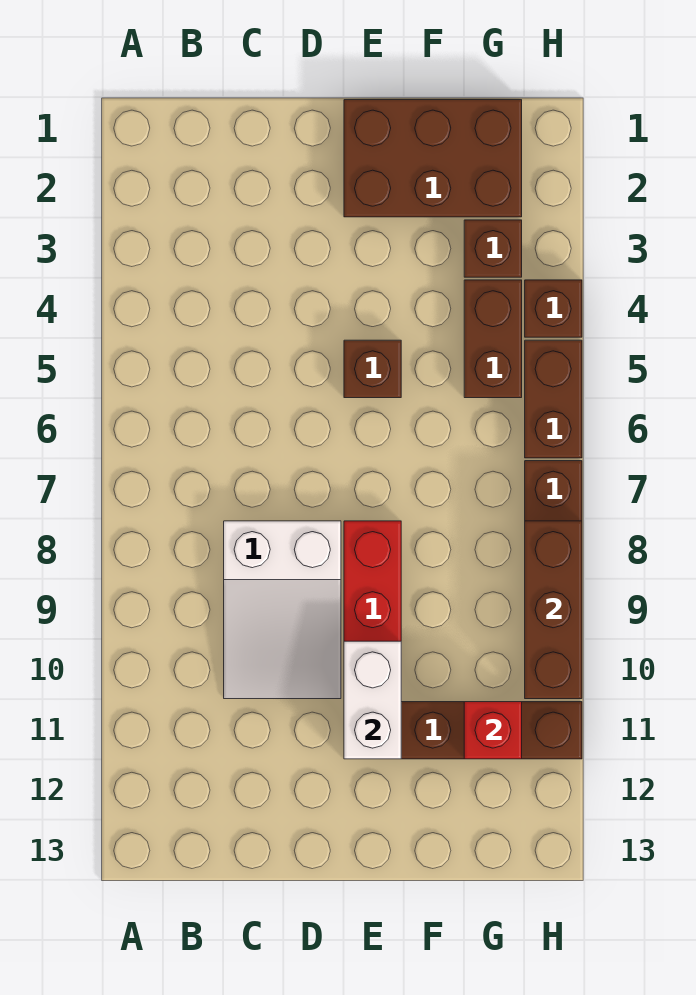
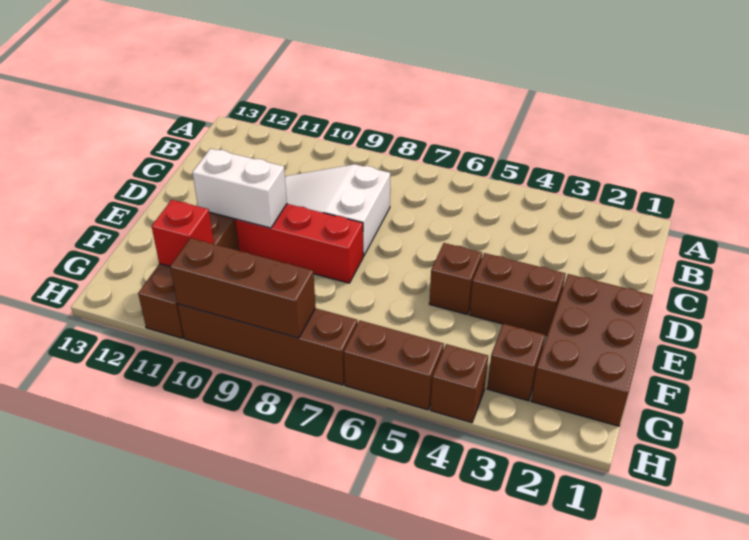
brown brick G4:G5 level 1 -> brown brick E3:E4 level 1

